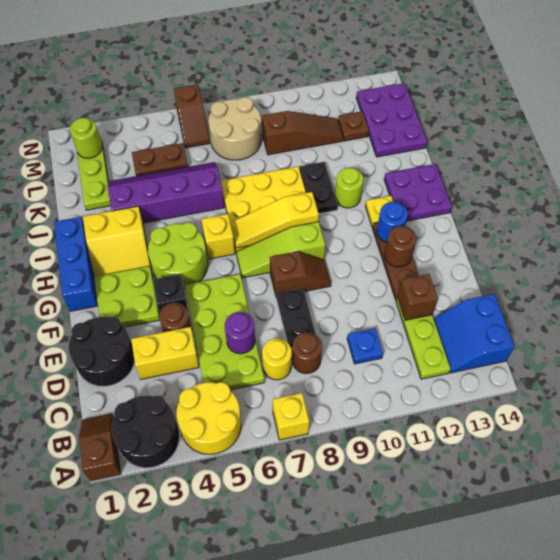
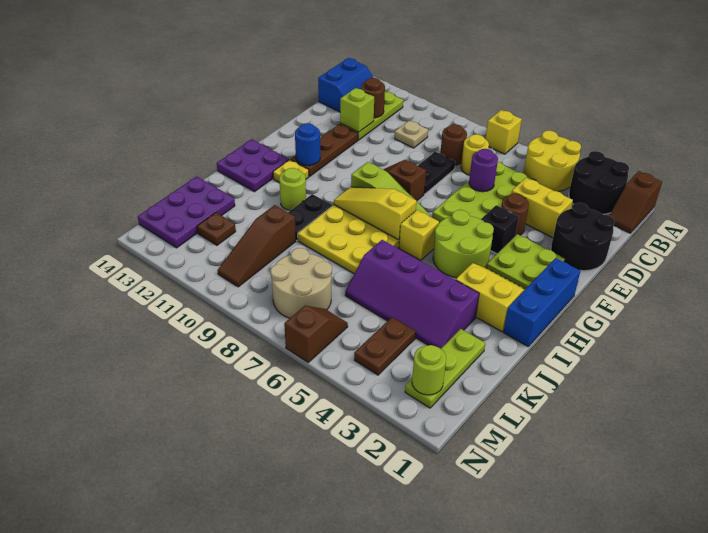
blue plate C10 level 1 -> tan plate C10 level 1
brown brick D12 level 2 -> lime brick D12 level 2
brown round brick F12 level 2 -> brown round brick C12 level 2
yellow slope H7:H9 level 2 top 9 -> yellow slope H7:H9 level 2 top 7
brown plate L4:L5 level 1 -> brown plate L4:M4 level 1
brown slope L9:L11 level 1 top 9 -> brown slope K10:M10 level 1 top K

